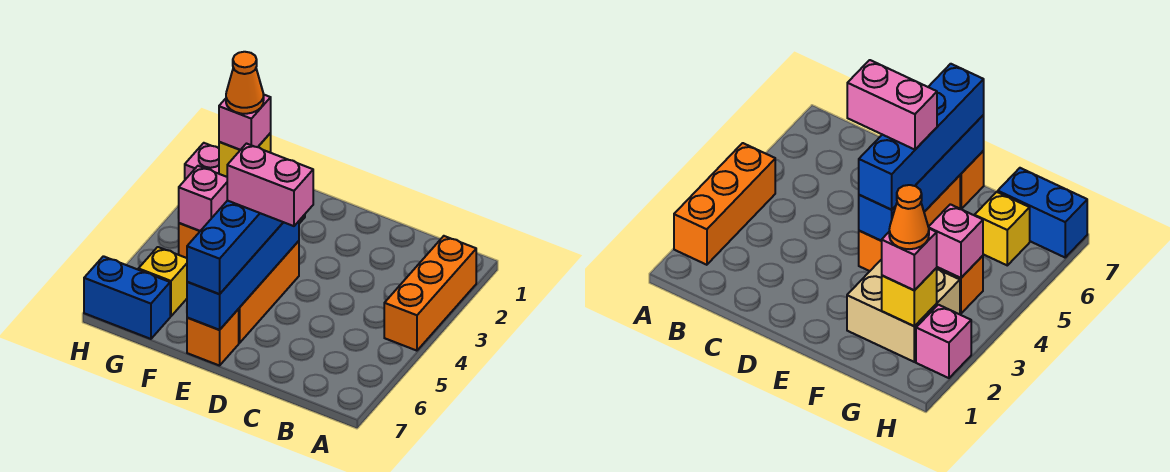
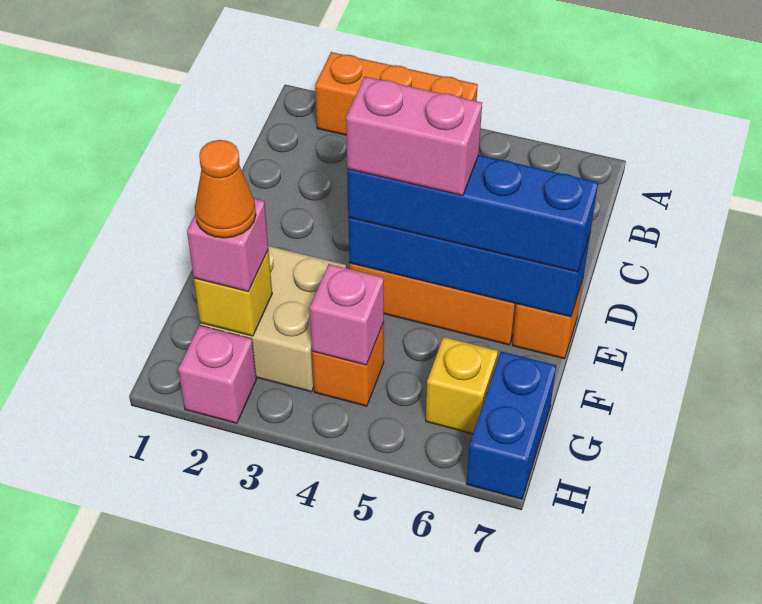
pink brick D5:E5 level 4 -> pink brick E4:E5 level 4

